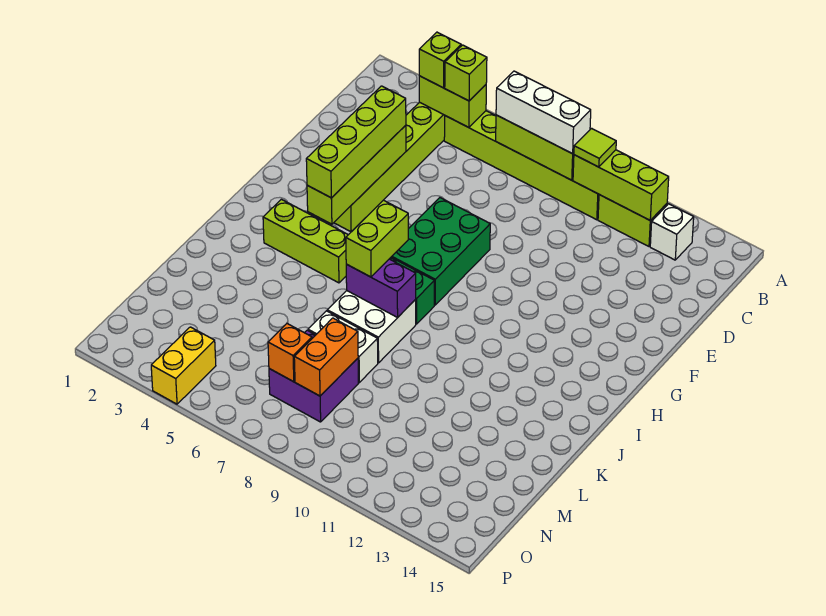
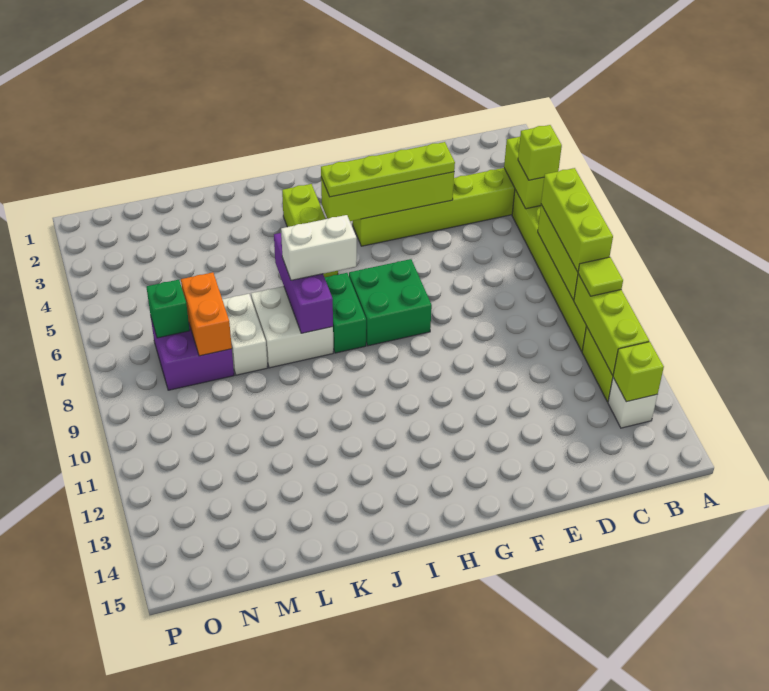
lime brick B4 level 3 -> lime brick B13 level 2
white brick B7:B9 level 3 -> lime brick B7:B9 level 3
lime brick E4:H4 level 3 -> lime plate E4:H4 level 3
green brick F7:H8 level 1 -> green brick G7:H8 level 1
lime brick I7:J7 level 3 -> white brick I7:J7 level 3
purple brick J7:J8 level 2 -> purple brick J6:J8 level 2
orange brick M8:N8 level 2 -> orange brick M7:M8 level 2
orange brick N7 level 2 -> green brick N7 level 2
yellow brick O4:P4 level 1 -> none

